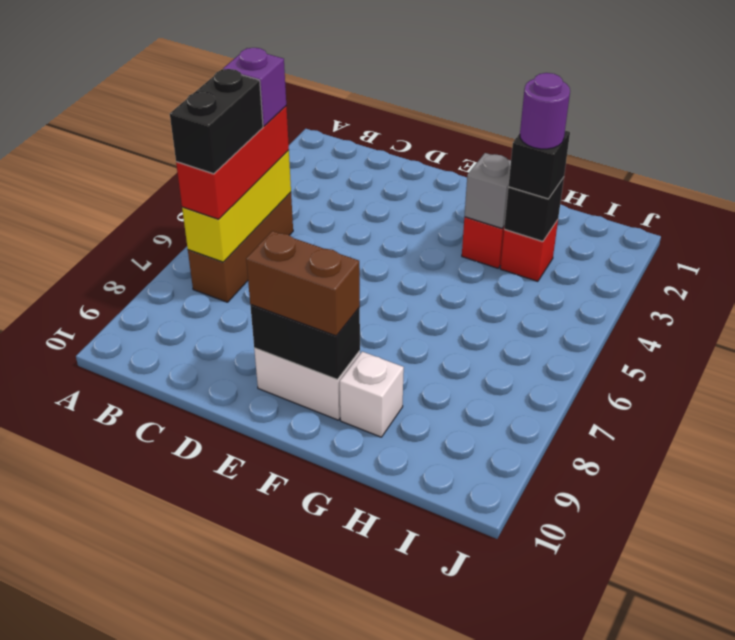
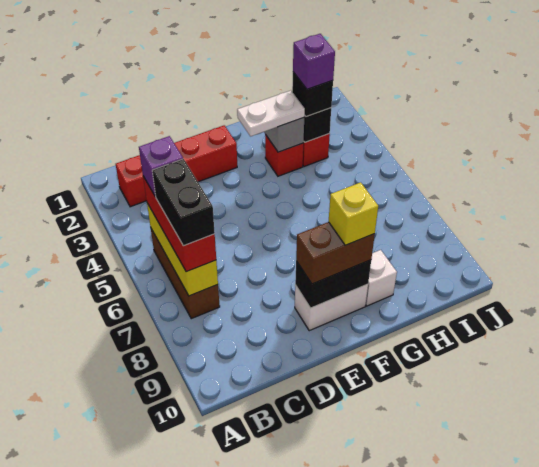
none -> red brick B2:E2 level 1
none -> white plate F3:G3 level 3
none -> yellow brick F9 level 4
purple round brick H3 level 4 -> purple brick H3 level 4

